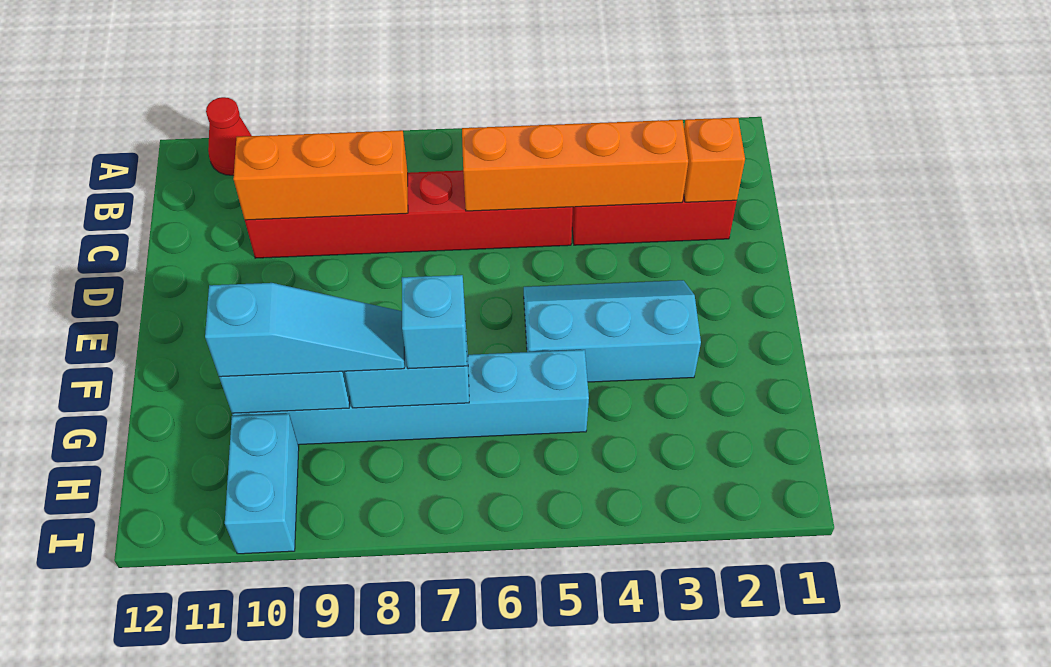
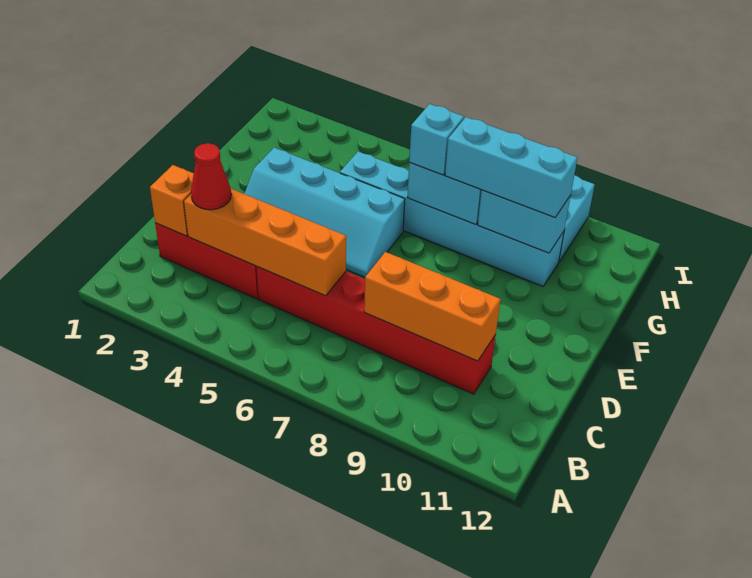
red cone A11 level 1 -> red cone C3 level 3
cyan slope E3:F5 level 1 top F -> cyan slope E3:F6 level 1 top F
cyan slope G8:G10 level 3 top 10 -> cyan brick G8:G10 level 3

